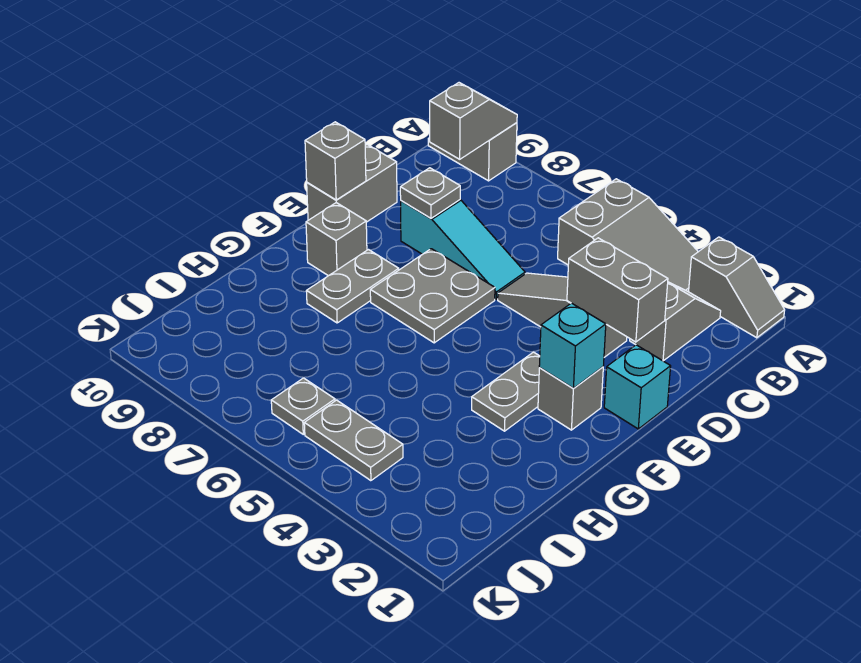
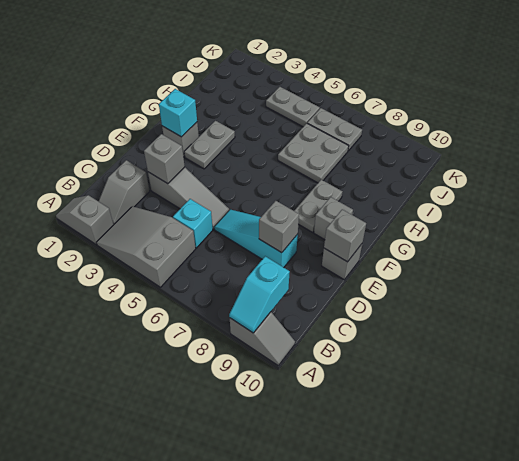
grey slope A9:B9 level 2 top B -> cyan slope A9:B9 level 2 top B
grey brick D2:D3 level 2 -> grey brick D3 level 2
grey plate D8 level 2 -> grey brick D8 level 2
grey brick D10:E10 level 1 -> grey brick E10 level 1
cyan brick E1 level 1 -> cyan brick C5 level 1
grey plate E6:F7 level 1 -> grey plate H6:I7 level 1
grey plate J6 level 1 -> grey plate J6:J7 level 1

